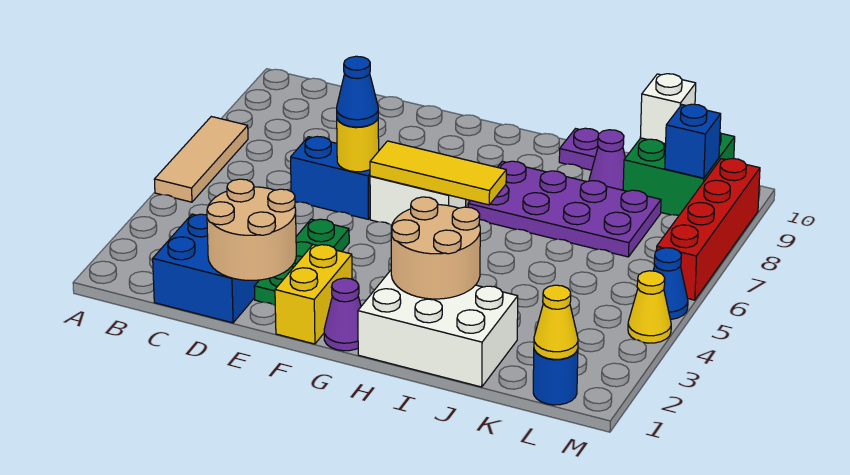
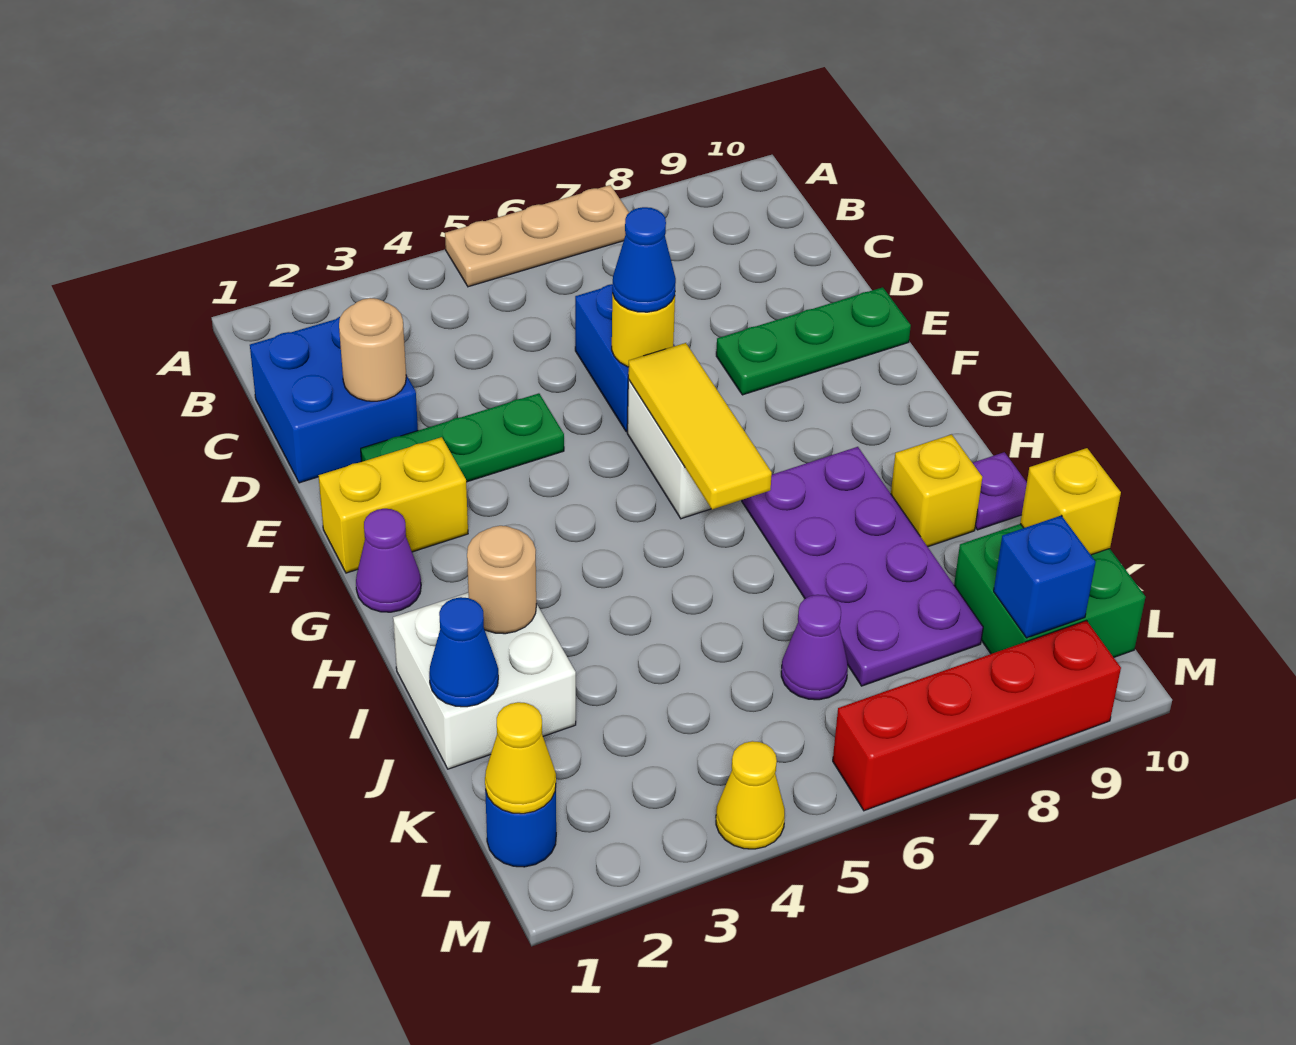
tan tile A5:A7 level 1 -> tan plate A5:A7 level 1
tan round brick D1:E2 level 2 -> tan round brick D2 level 2
none -> green plate E8:E10 level 1
white brick H1:J2 level 1 -> white brick I1:J2 level 1
tan round brick H2:I3 level 2 -> tan round brick I2 level 2
none -> yellow brick I9 level 1
purple cone J9 level 1 -> purple cone K6 level 1
white brick K10 level 2 -> yellow brick K10 level 2
blue cone M5 level 1 -> blue cone J1 level 2

